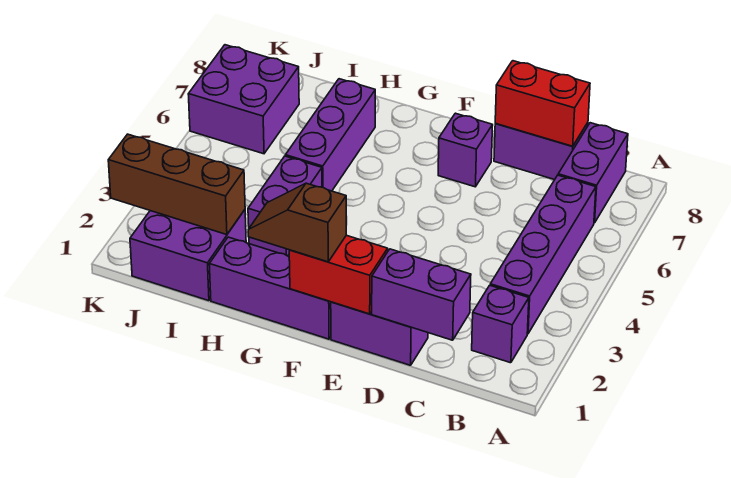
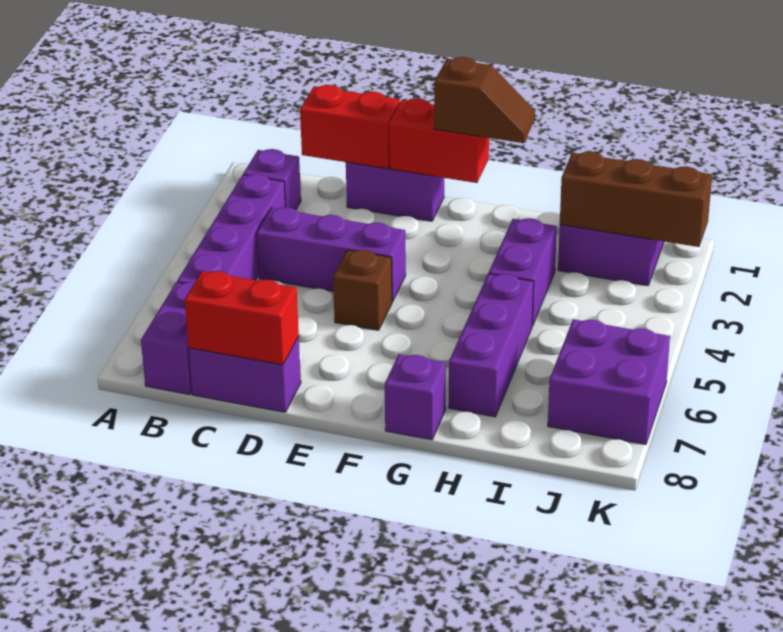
purple brick C1:D1 level 2 -> red brick C1:D1 level 2
none -> brown brick E5 level 1
purple brick E7 level 1 -> purple brick G8 level 1
purple brick F1:H1 level 1 -> purple brick C4:E4 level 1

